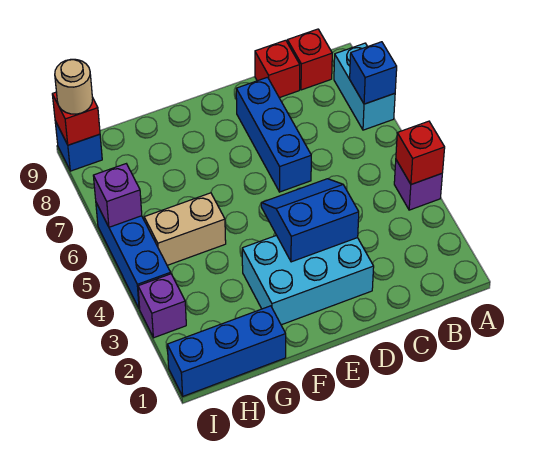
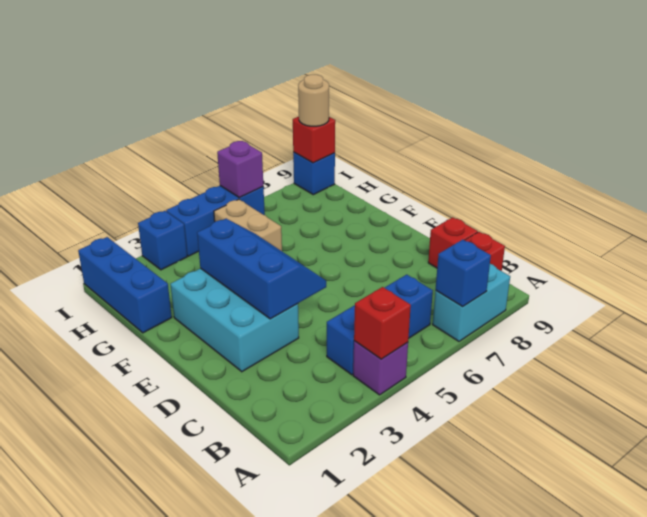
blue slope D3:E4 level 2 top 3 -> blue slope D3:F4 level 2 top 3
blue brick D6:D8 level 1 -> blue brick B4:B6 level 1
purple brick I3 level 1 -> blue brick I3 level 1

